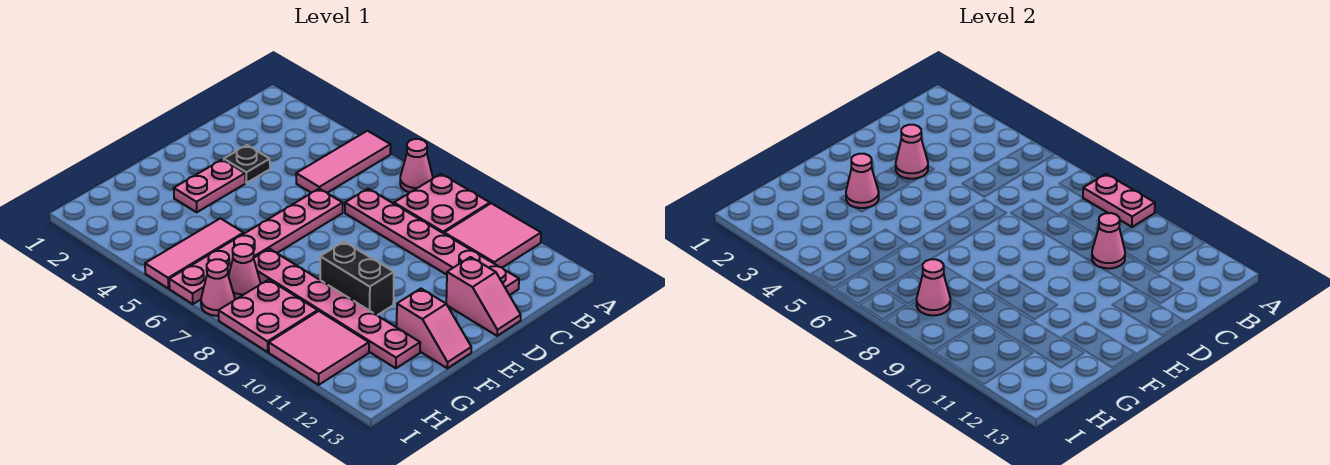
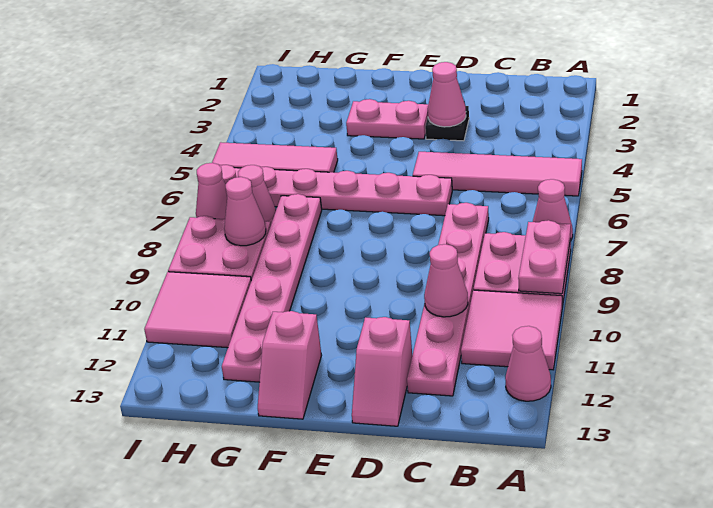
pink tile A5:C5 level 1 -> pink tile A5:D5 level 1
pink cone F3 level 2 -> pink cone A12 level 1
black brick F9:F10 level 1 -> none

